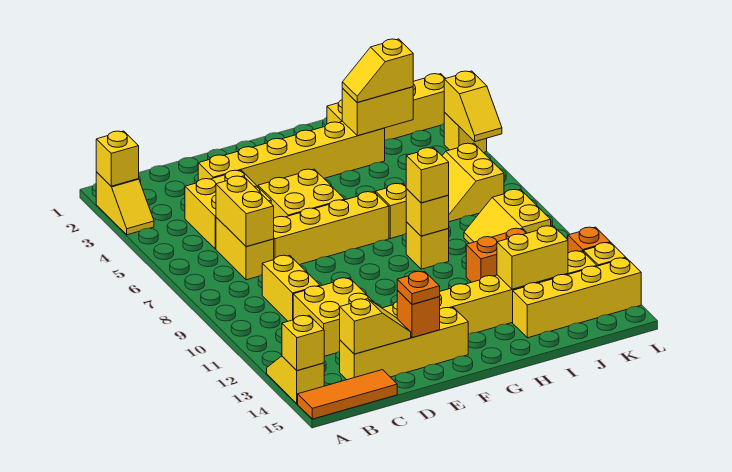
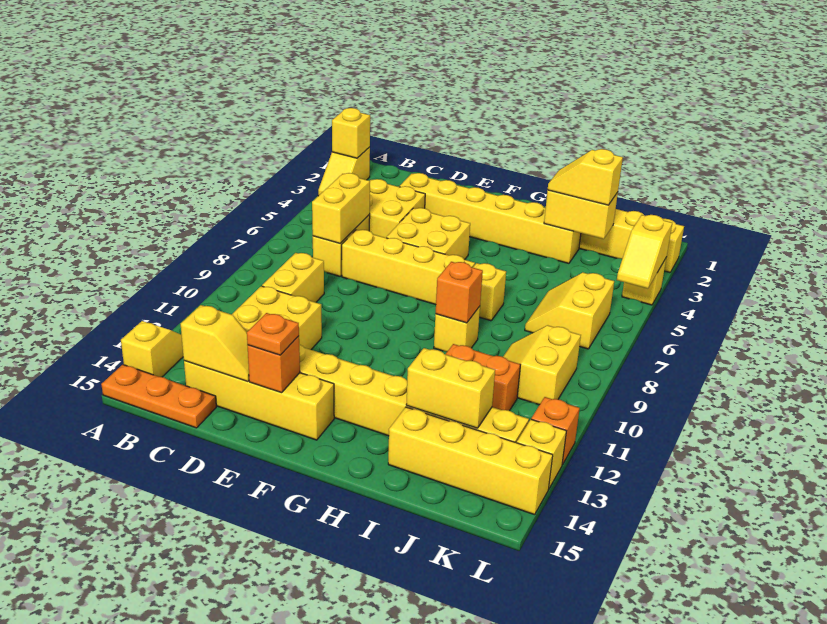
yellow brick A14 level 2 -> none
orange tile A15:C15 level 1 -> orange plate A15:C15 level 1
yellow brick H9 level 2 -> orange brick H9 level 2
yellow brick H9 level 3 -> none

